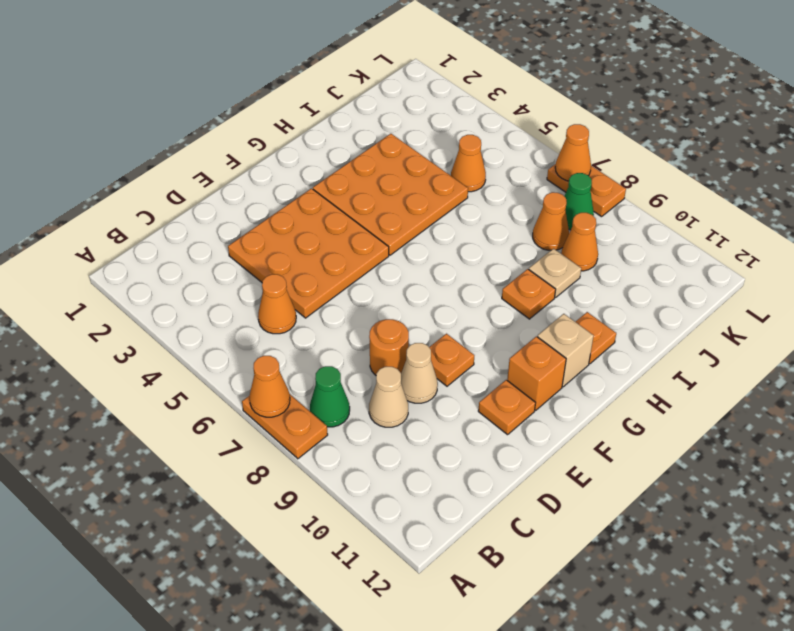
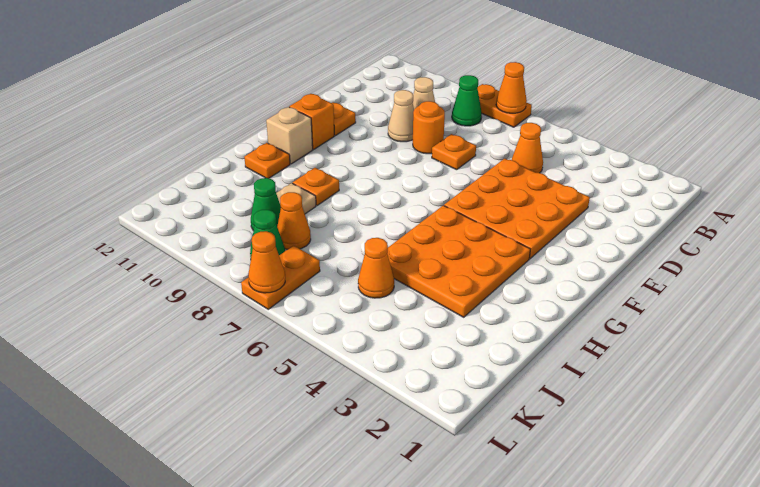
orange plate E9 level 1 -> orange plate D7 level 1
orange cone J9 level 1 -> green cone J9 level 1
orange plate L7:L8 level 1 -> orange plate K7:L7 level 1

